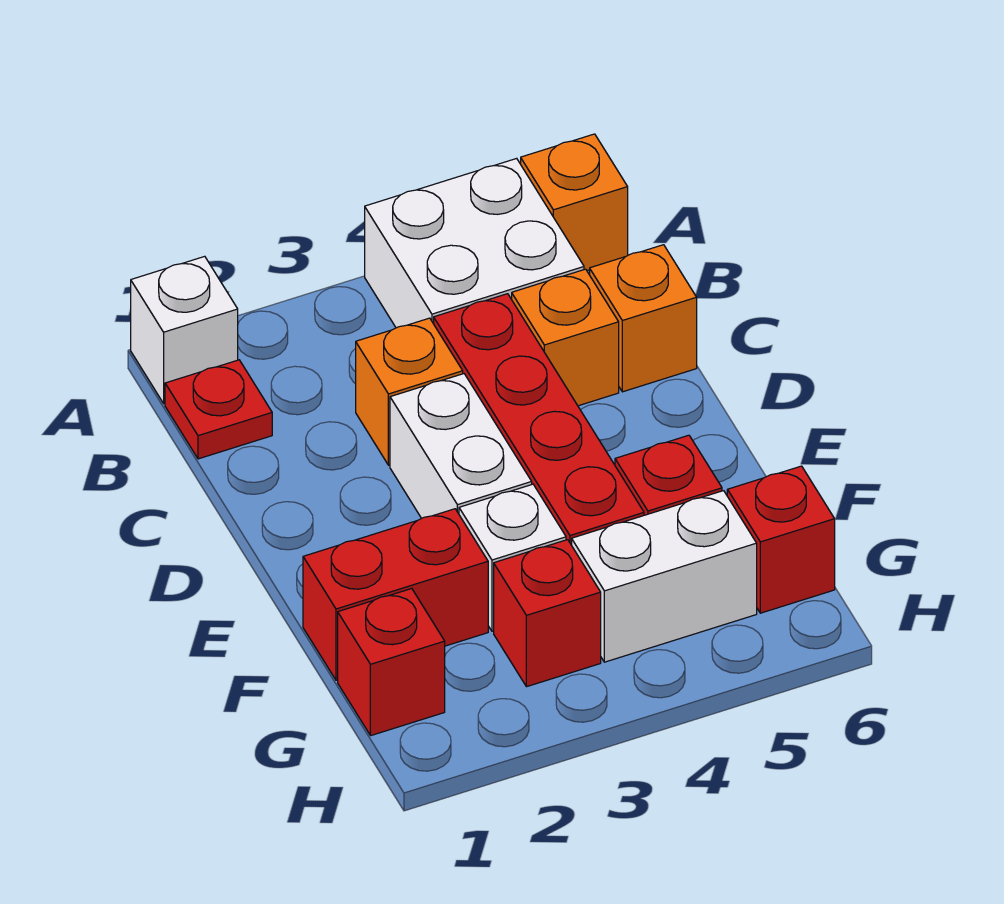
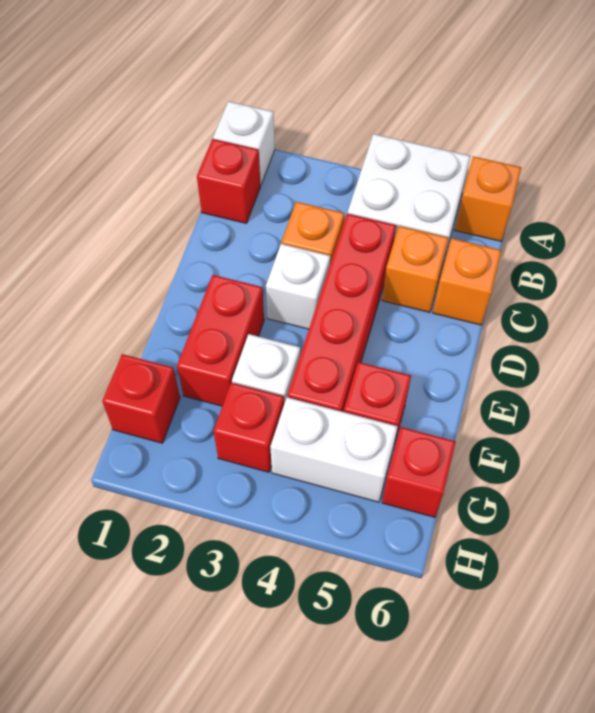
red plate B1 level 1 -> red brick B1 level 1
white brick D3:E3 level 1 -> white brick D3 level 1
red brick F1:F2 level 1 -> red brick E2:F2 level 1

